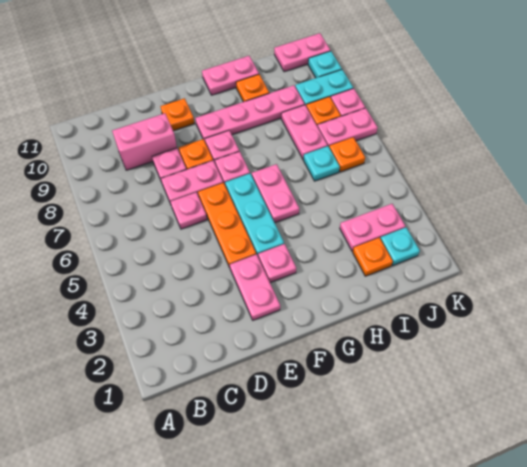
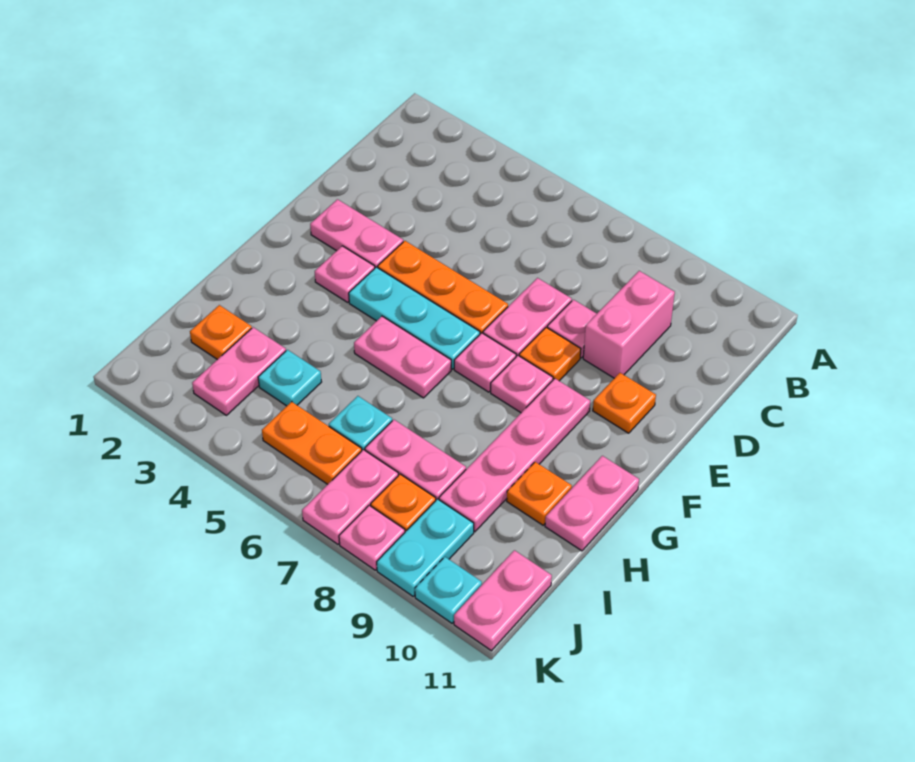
pink plate D6 level 1 -> none
cyan plate J2 level 1 -> cyan plate I4 level 1
orange plate J6 level 1 -> orange plate J5:J6 level 1

